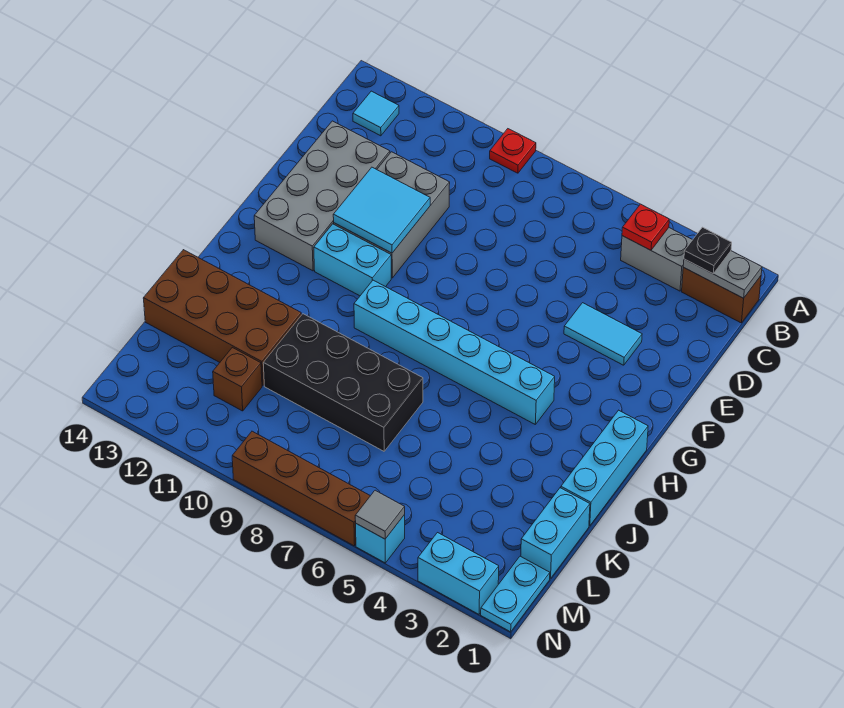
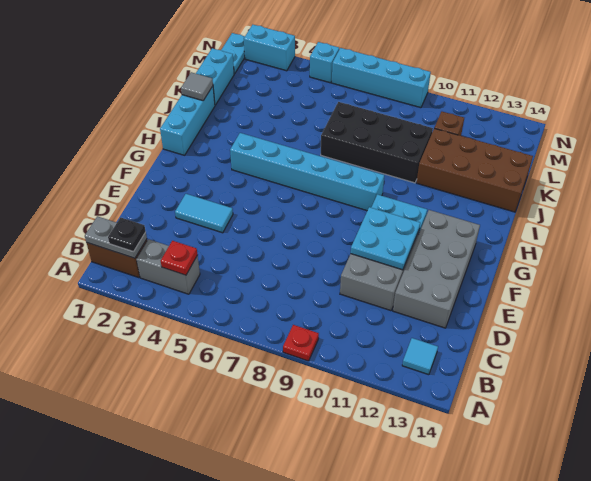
cyan tile E10:F11 level 2 -> cyan plate E10:F11 level 2
grey tile N5 level 2 -> grey tile J1 level 2
brown brick N6:N9 level 1 -> cyan brick N6:N9 level 1

